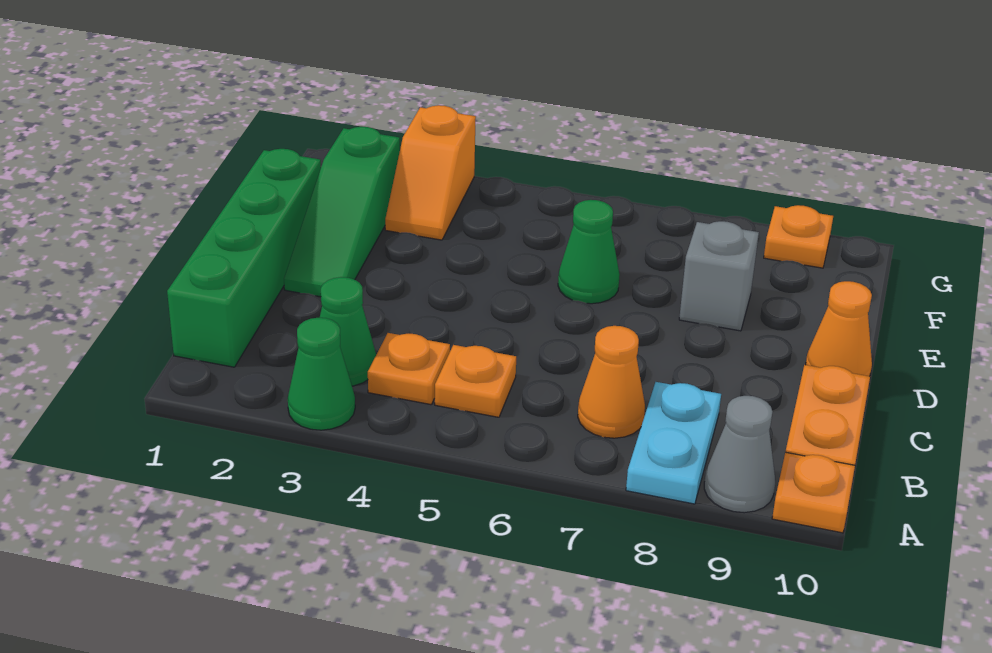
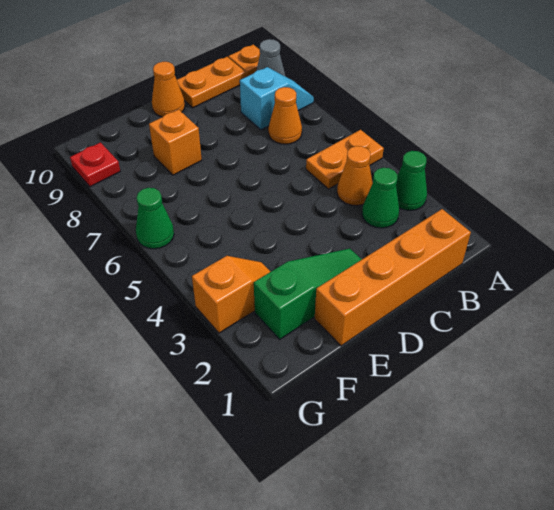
cyan plate A8:B8 level 1 -> cyan slope A8:B8 level 1 top B
green brick B1:E1 level 1 -> orange brick B1:E1 level 1
orange plate B4 level 1 -> orange cone B4 level 1
orange plate B5 level 1 -> orange plate A5:B5 level 1
green cone E6 level 1 -> green cone G6 level 1
grey brick E8 level 1 -> orange brick E8 level 1
orange plate G9 level 1 -> red plate G9 level 1

